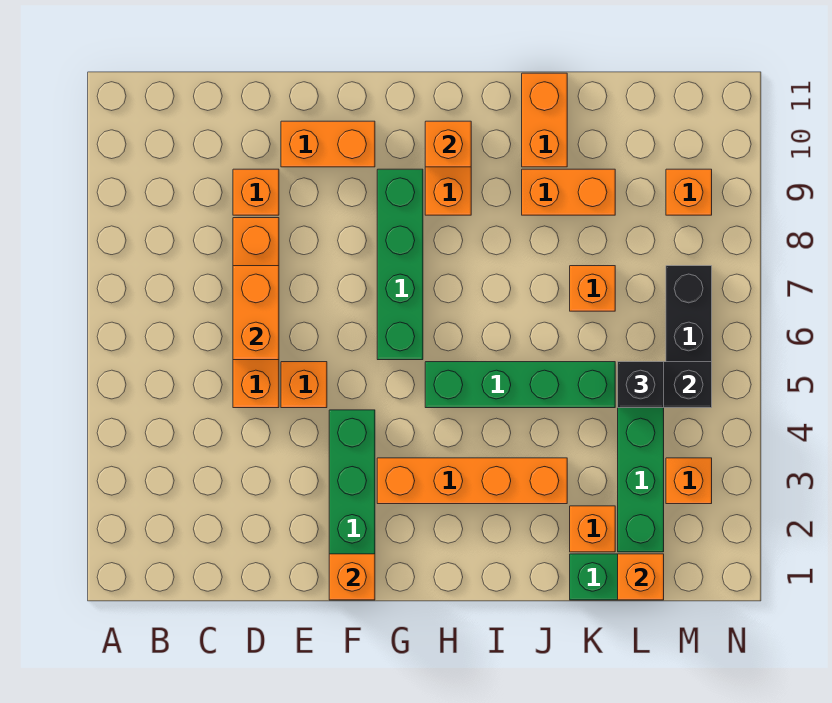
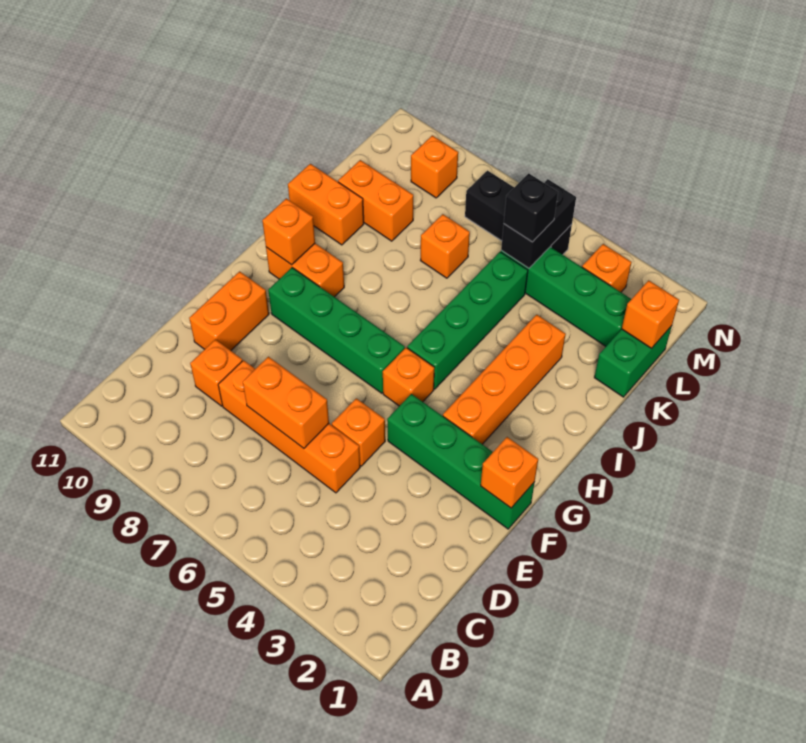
orange brick J9:K9 level 1 -> orange brick K9:K10 level 1
orange brick K2 level 1 -> orange brick G5 level 1

